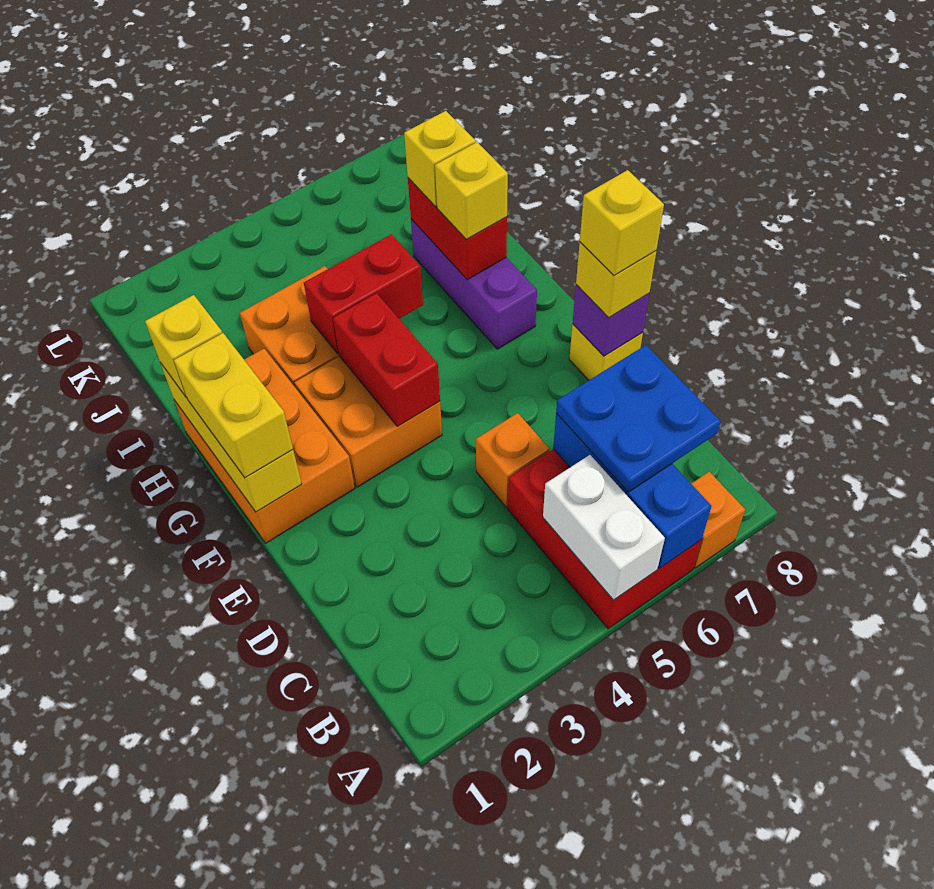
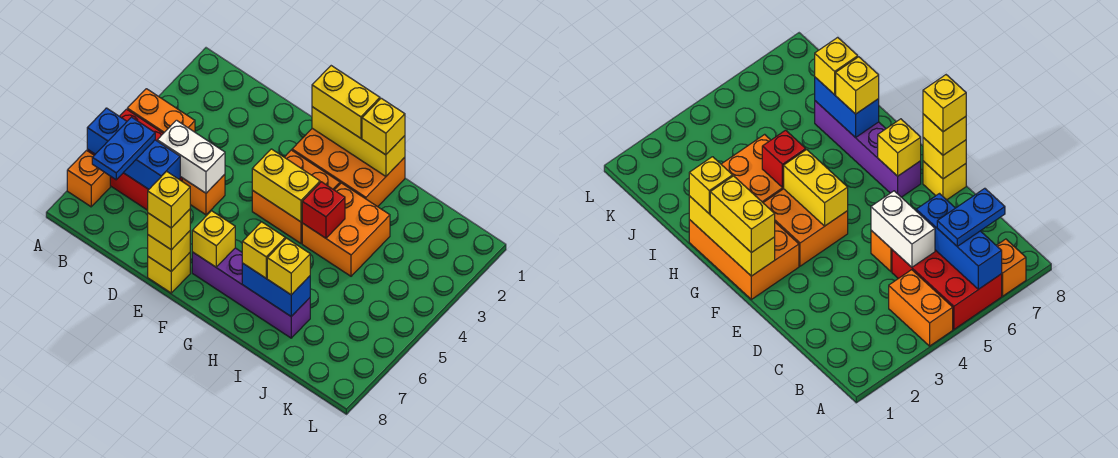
none -> orange brick A4:B4 level 1
white brick A5:B5 level 2 -> white brick C5:D5 level 2
blue plate B6:C7 level 3 -> blue plate B6:B7 level 3
purple brick E8 level 2 -> yellow brick E8 level 2
red brick F4:G4 level 2 -> yellow brick F4:G4 level 2
none -> yellow brick F7 level 2
purple brick G7:I7 level 1 -> purple brick F7:I7 level 1
red brick H4:H5 level 2 -> red brick H4 level 2
red brick H7:I7 level 2 -> blue brick H7:I7 level 2

